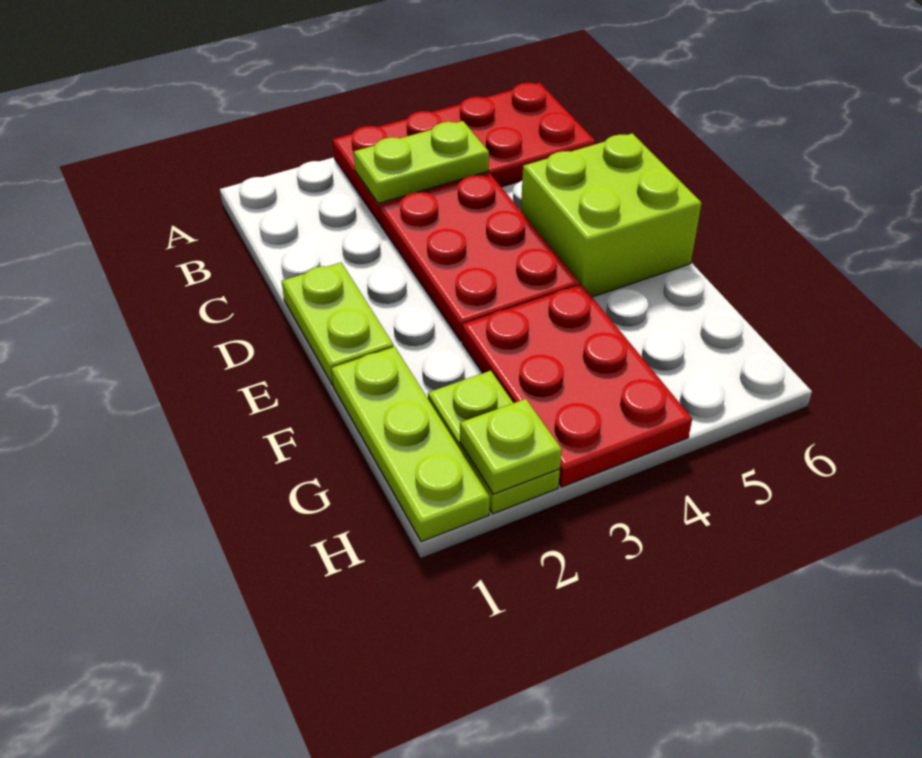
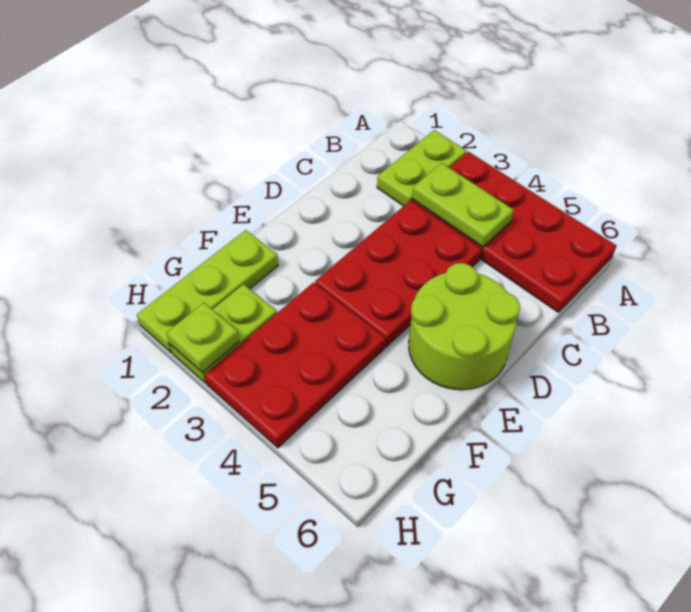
lime plate D1:E1 level 1 -> lime plate A2:B2 level 1
lime brick D5:E6 level 1 -> lime round brick D5:E6 level 1

